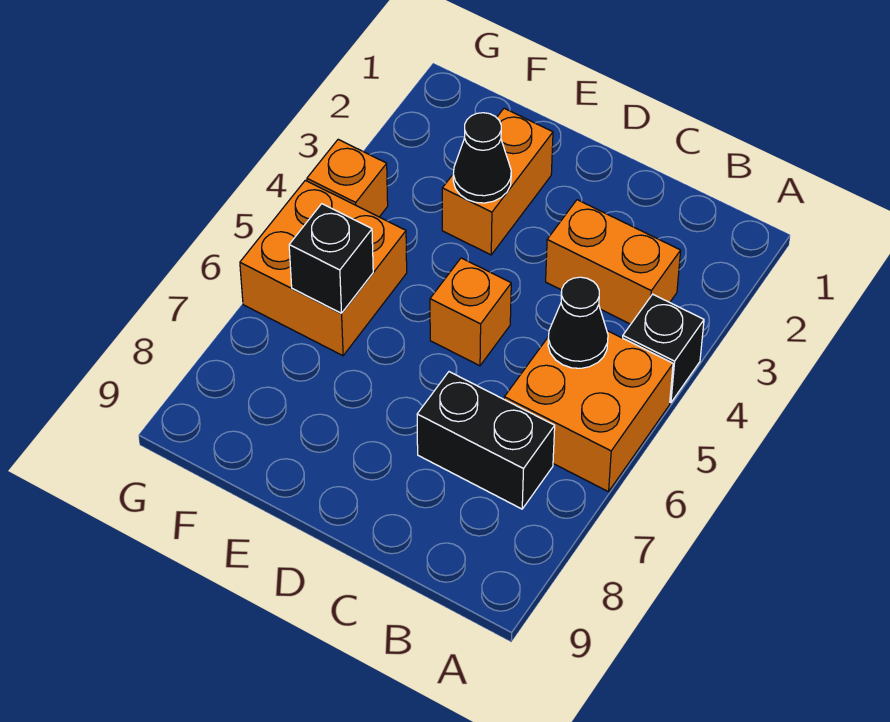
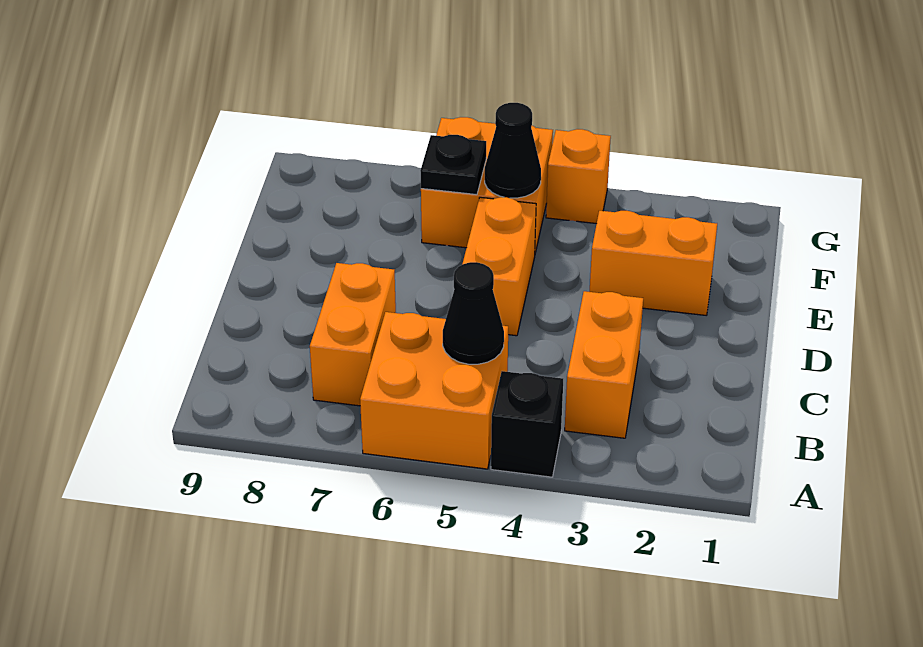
black brick B7:C7 level 1 -> orange brick B7:C7 level 1
orange brick D5 level 1 -> orange brick D5:E5 level 1
black cone E3 level 2 -> black cone F5 level 2
black brick F6 level 2 -> black plate F6 level 2

